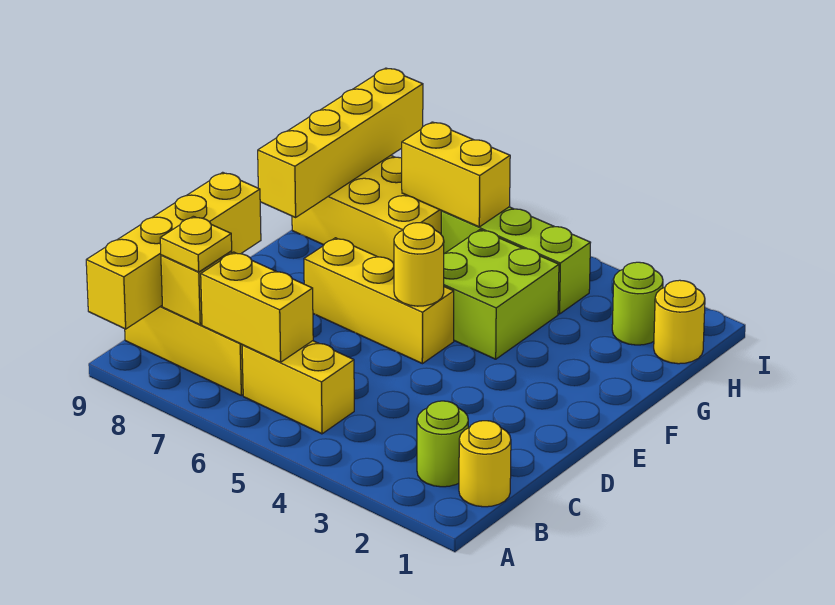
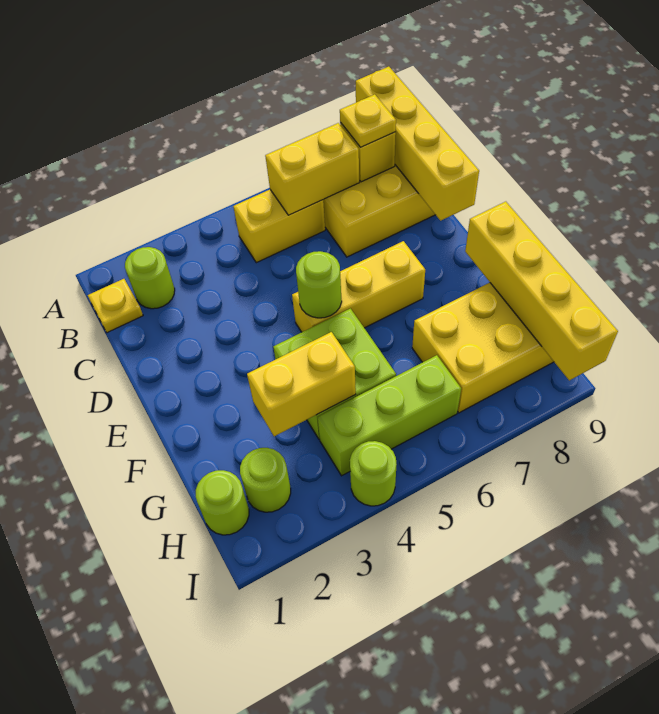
yellow round brick B1 level 1 -> yellow plate B1 level 1
yellow round brick E5 level 2 -> lime round brick E5 level 2
yellow round brick H1 level 1 -> lime round brick H1 level 1
yellow brick H6:H7 level 2 -> yellow brick G3:G4 level 2
none -> lime round brick I4 level 1

